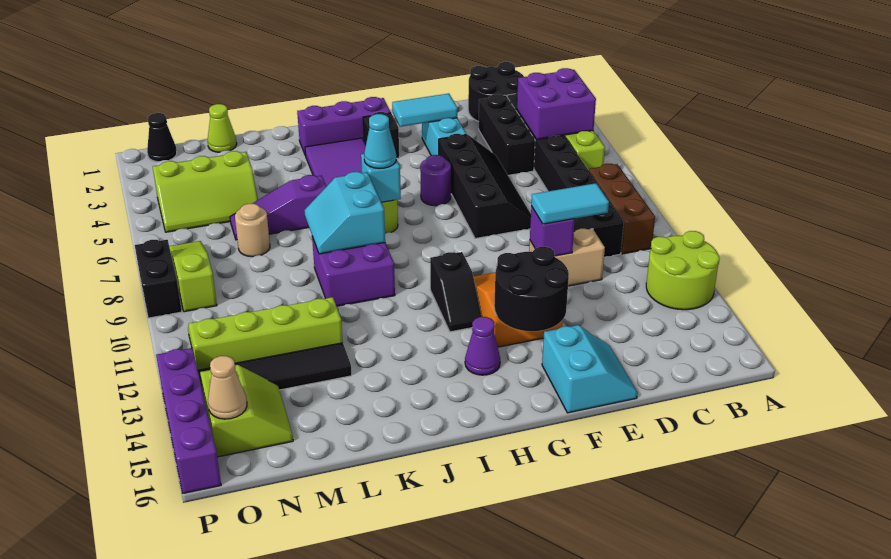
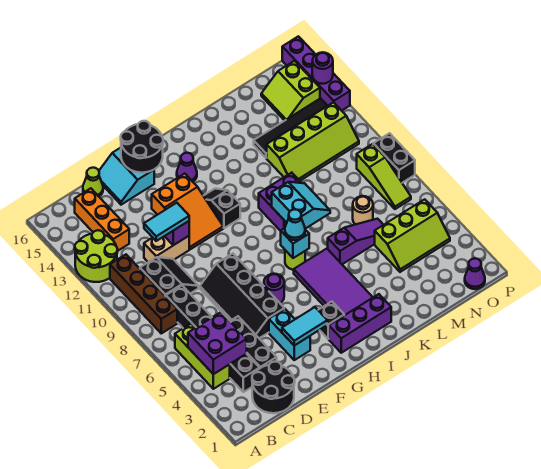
brown brick B8:B10 level 1 -> brown brick B8:B11 level 1
none -> orange brick C13:C15 level 1
black round brick F13:G14 level 2 -> black round brick F15:G16 level 2
lime cone M1 level 1 -> lime cone D16 level 1
lime slope M4:O5 level 1 top 4 -> lime slope M4:O5 level 1 top 5
black cone O1 level 1 -> purple cone O1 level 1
tan cone O15 level 2 -> none
none -> purple round brick P14 level 2

